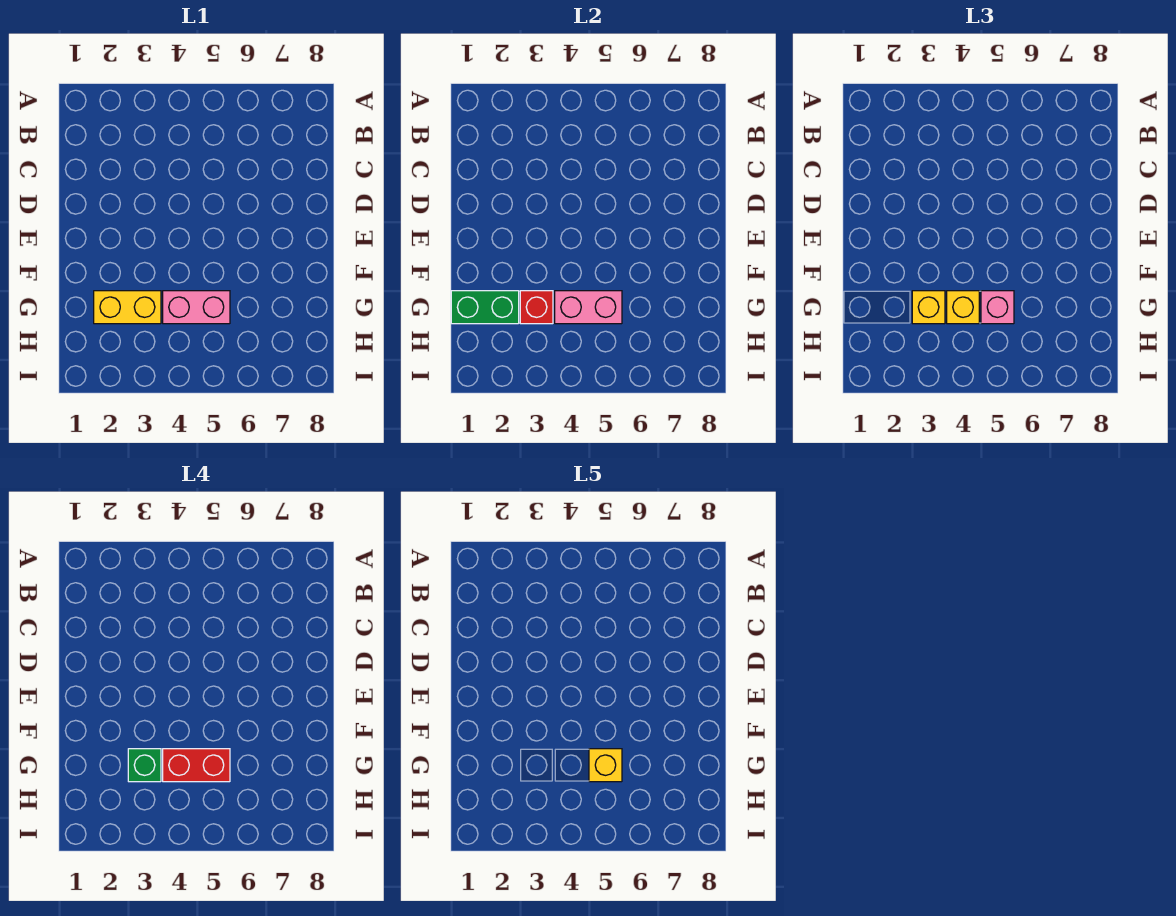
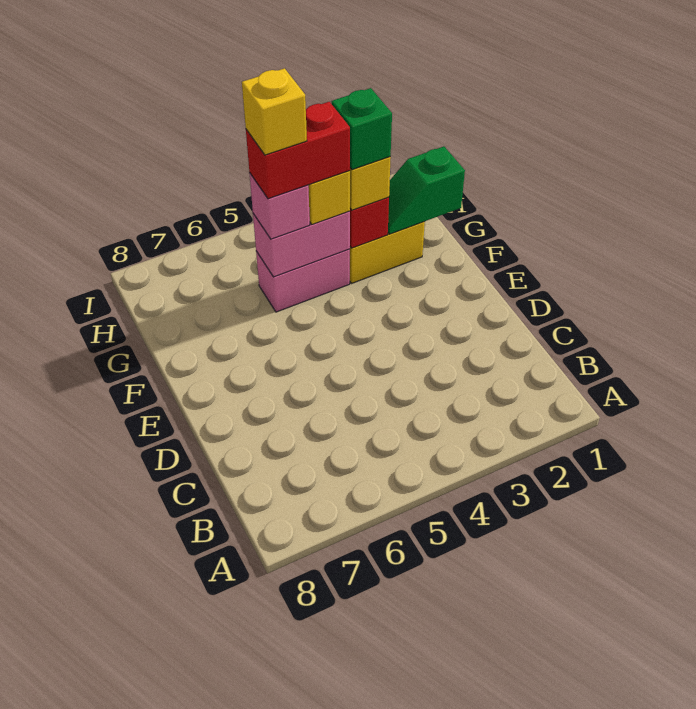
green brick G1:G2 level 2 -> green slope G1:G2 level 2 top 1

